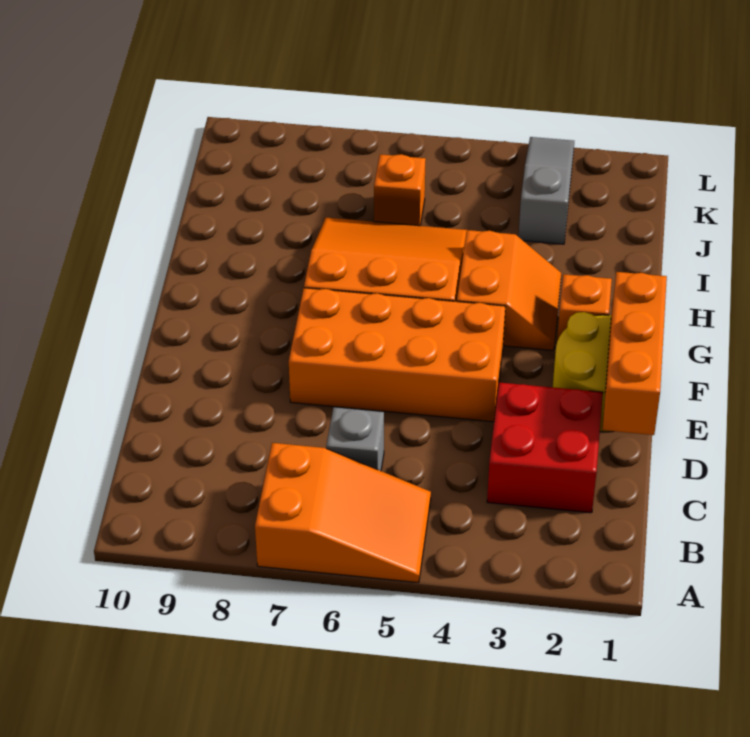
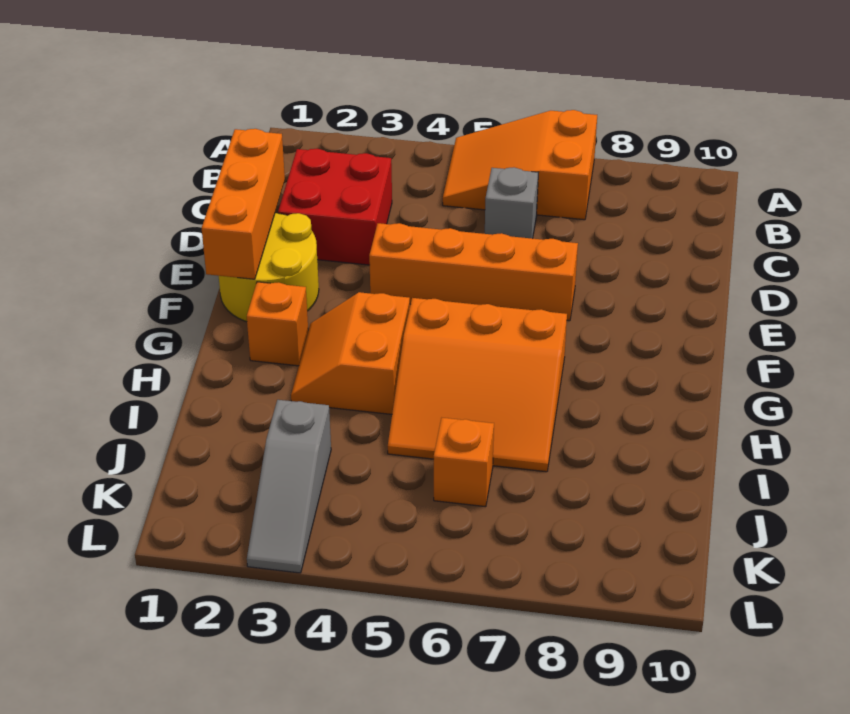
orange brick E4:F7 level 1 -> orange brick E4:E7 level 1

